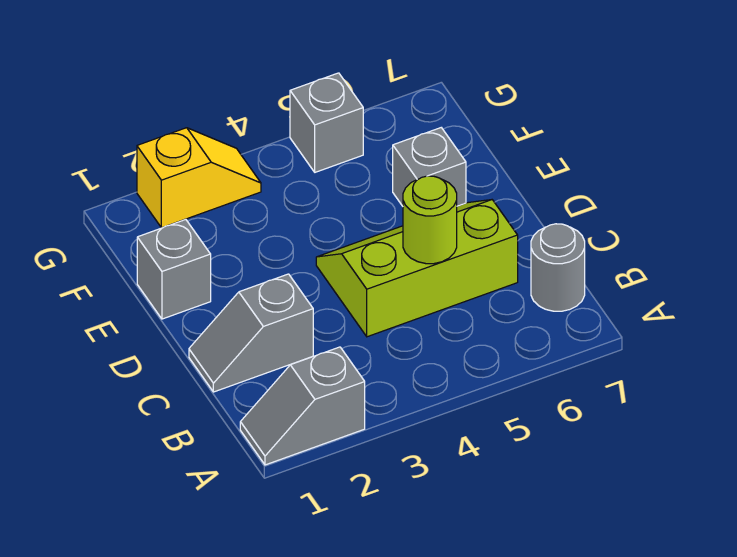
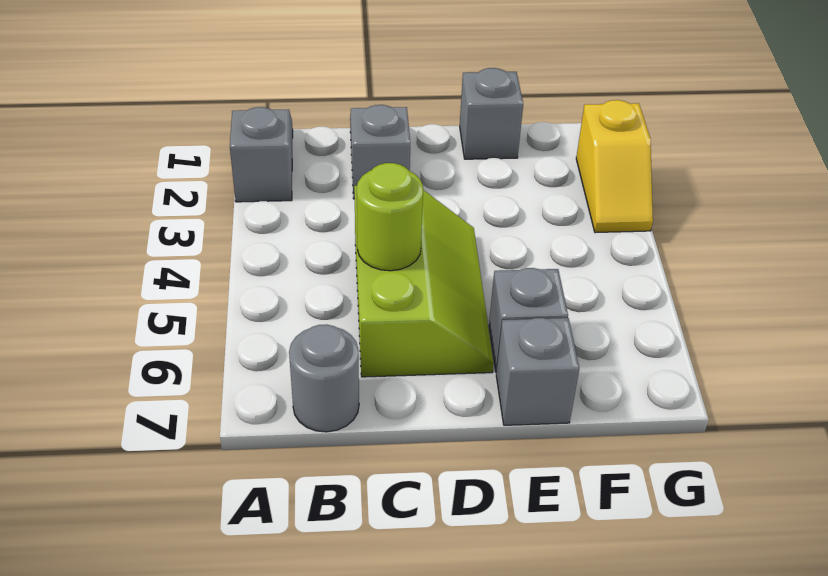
grey brick G5 level 1 -> grey brick E7 level 1

